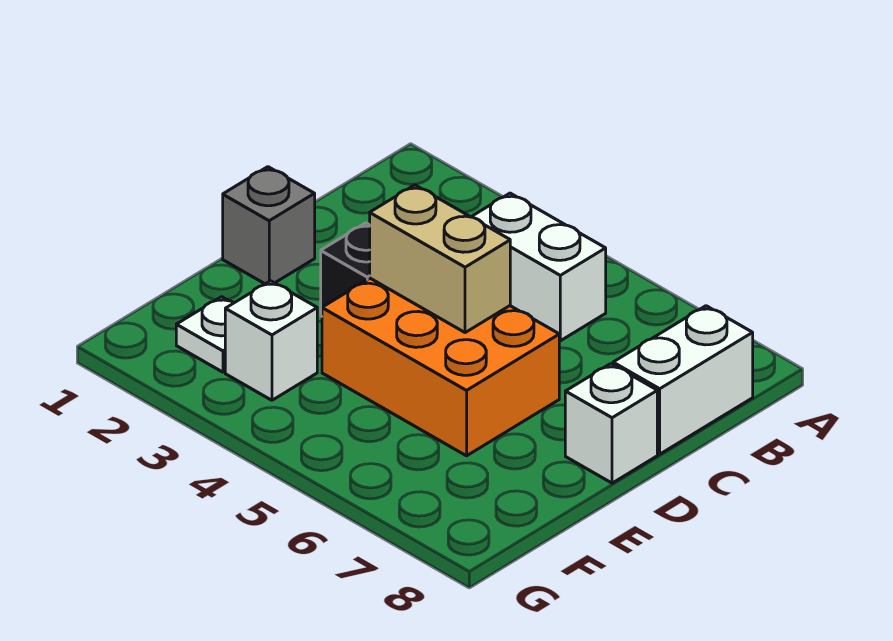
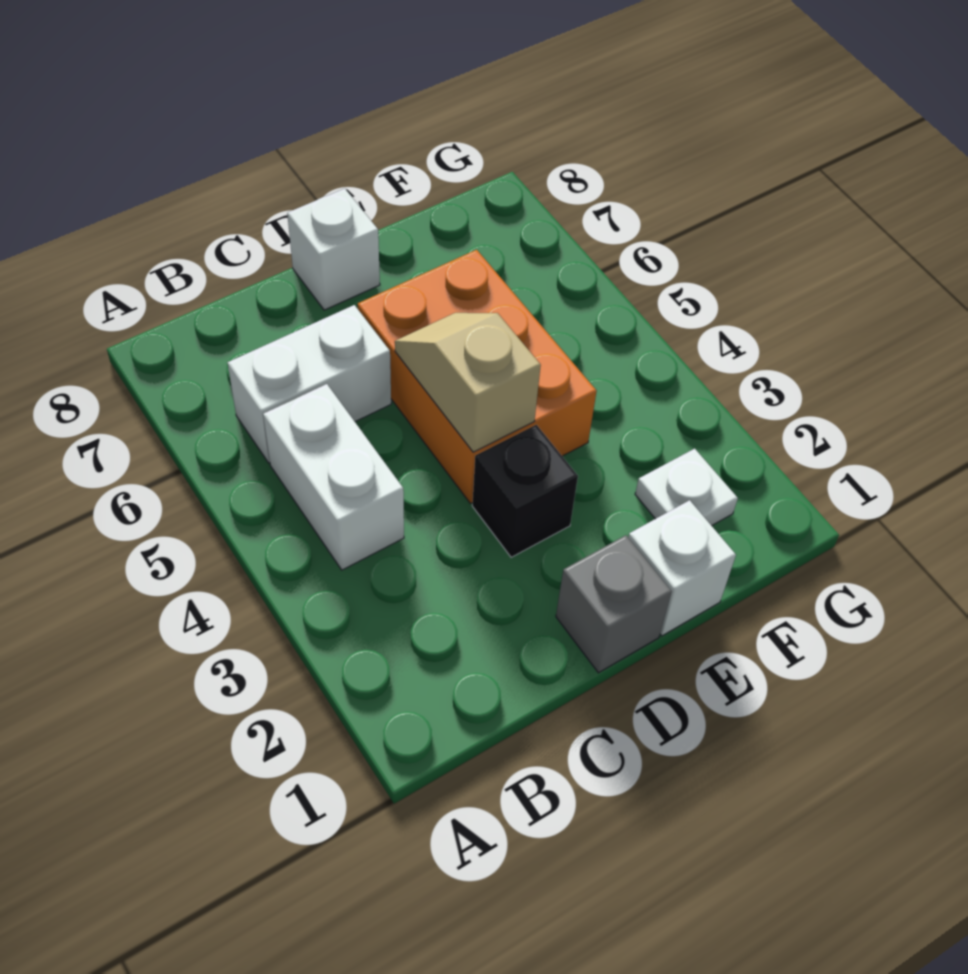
white brick B8:C8 level 1 -> white brick B6:C6 level 1
tan brick D4:D5 level 2 -> tan slope D4:D5 level 2 top 4
white brick F3 level 1 -> white brick E1 level 1

